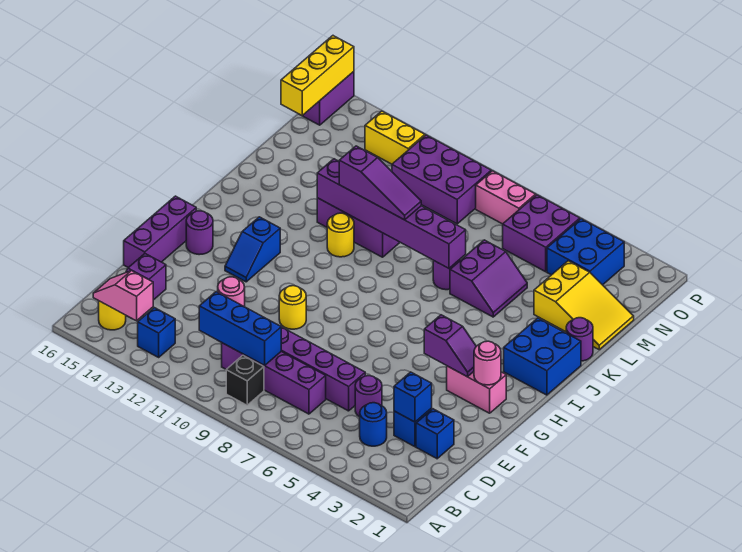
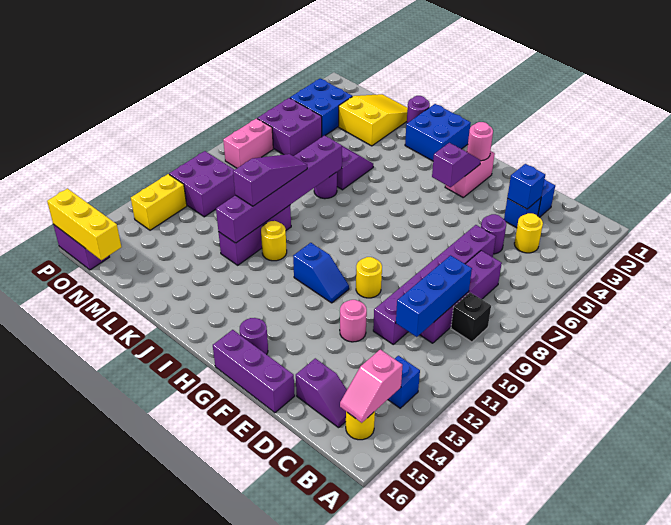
blue round brick C4 level 1 -> yellow round brick C4 level 1
blue slope G13:H13 level 1 top H -> blue slope G11:H11 level 1 top H
purple brick N9:O11 level 1 -> purple brick N10:O11 level 1

